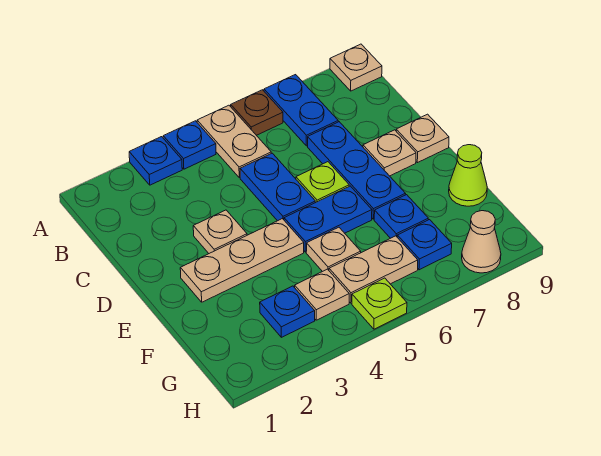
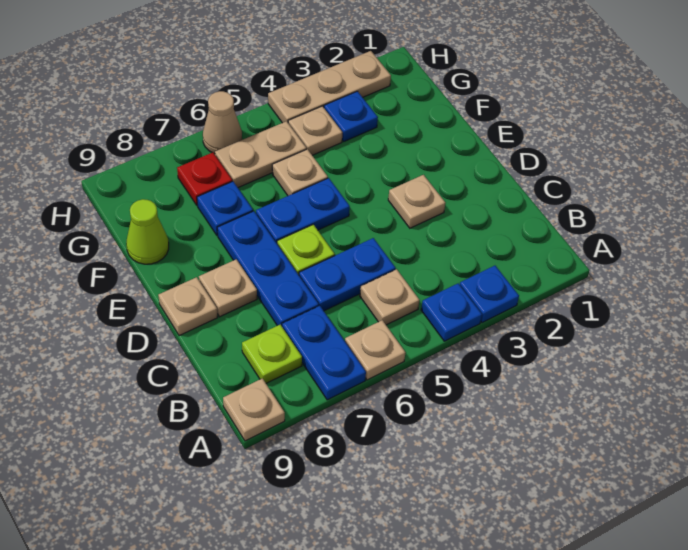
tan plate A5:B5 level 1 -> tan plate B5 level 1
brown plate A6 level 1 -> tan plate A6 level 1
blue plate C5:D5 level 1 -> blue plate C5:C6 level 1
tan plate E2:E4 level 1 -> tan plate H2:H4 level 1
blue plate G7 level 1 -> red plate G7 level 1
lime plate H5 level 1 -> lime plate B8 level 1
tan cone H8 level 1 -> tan cone H6 level 1

